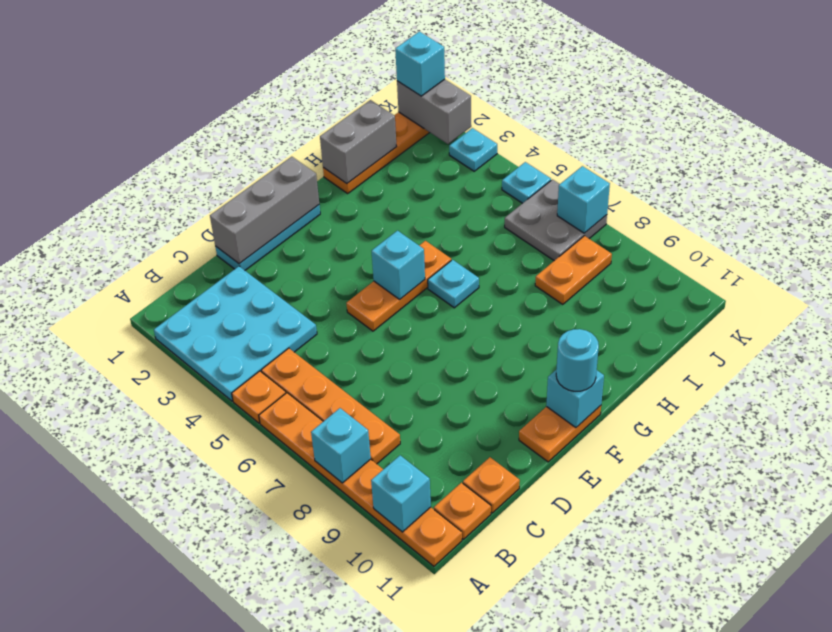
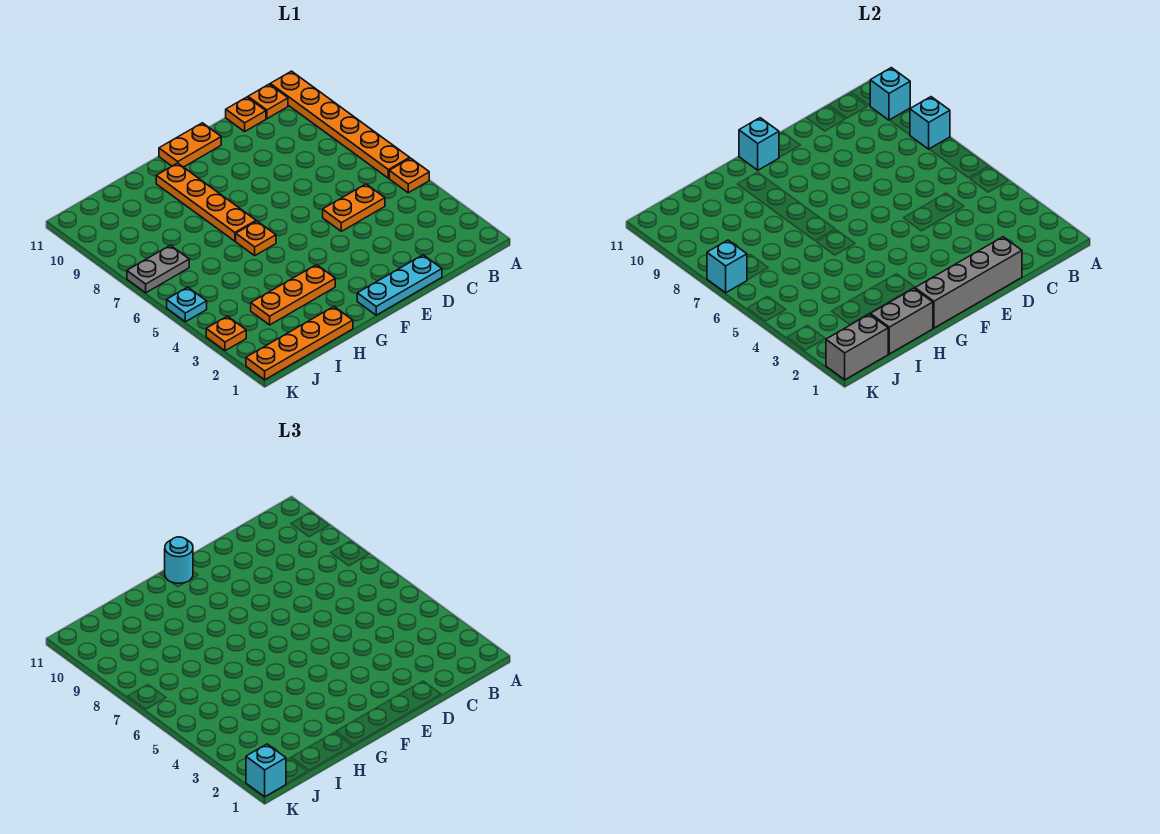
cyan plate A2:C4 level 1 -> none
orange plate B5:B8 level 1 -> orange plate G7:G10 level 1
grey brick D1:F1 level 2 -> grey brick D1:G1 level 2
orange plate E5:G5 level 1 -> orange plate G3:I3 level 1
cyan brick F5 level 2 -> none
cyan plate G6 level 1 -> orange plate G6 level 1
orange plate I8:J8 level 1 -> orange plate C5:D5 level 1
grey plate J6:K7 level 1 -> grey plate J7:K7 level 1
grey brick K1:K2 level 2 -> grey brick J1:K1 level 2
cyan plate K3 level 1 -> orange plate K3 level 1

